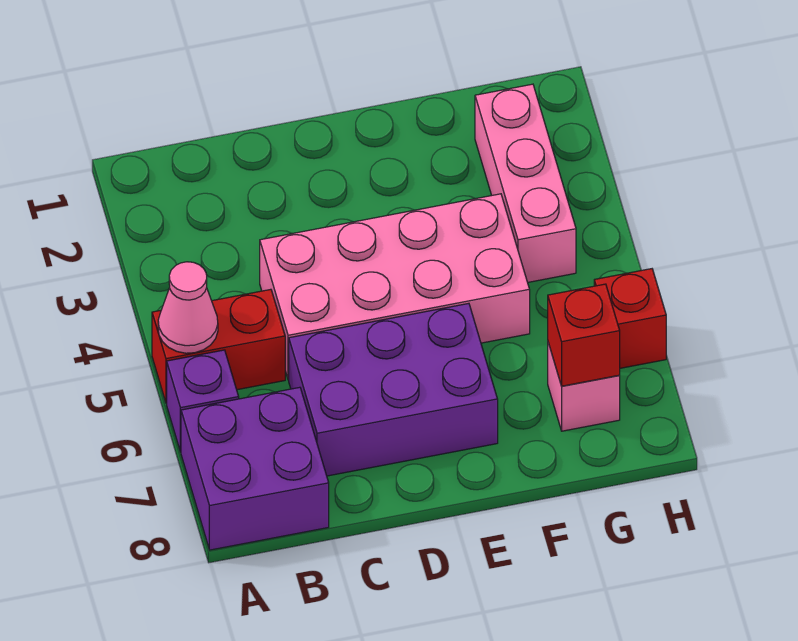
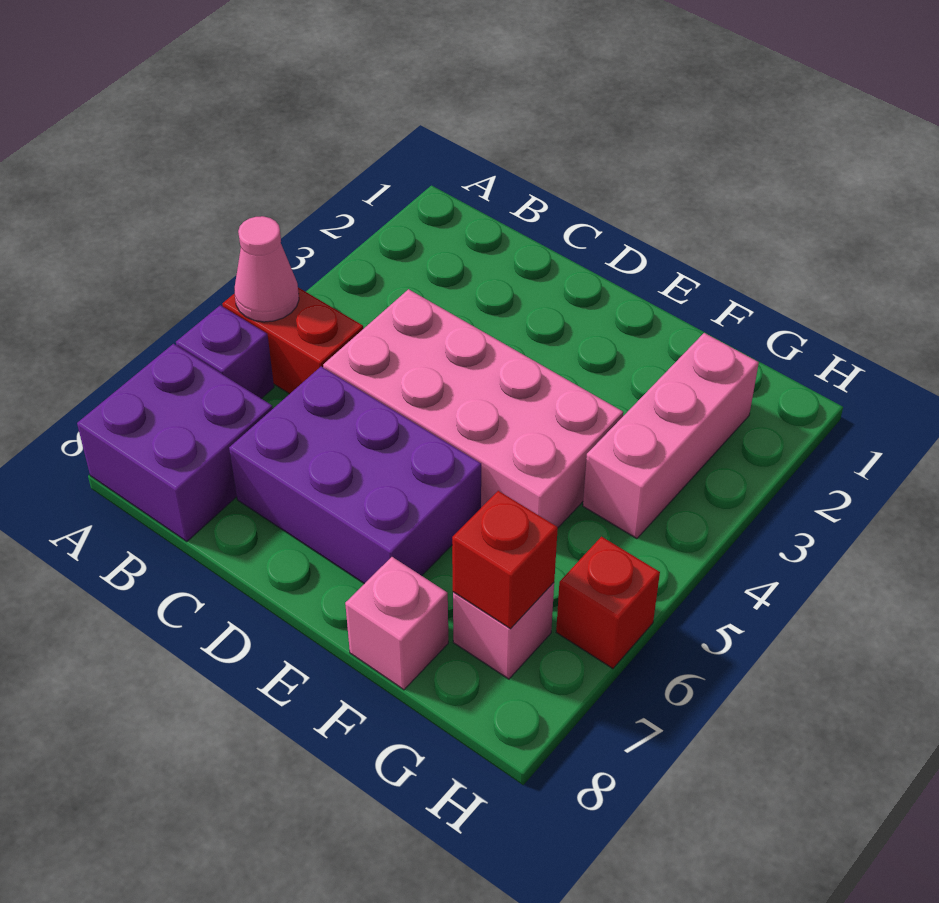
none -> pink brick F8 level 1

